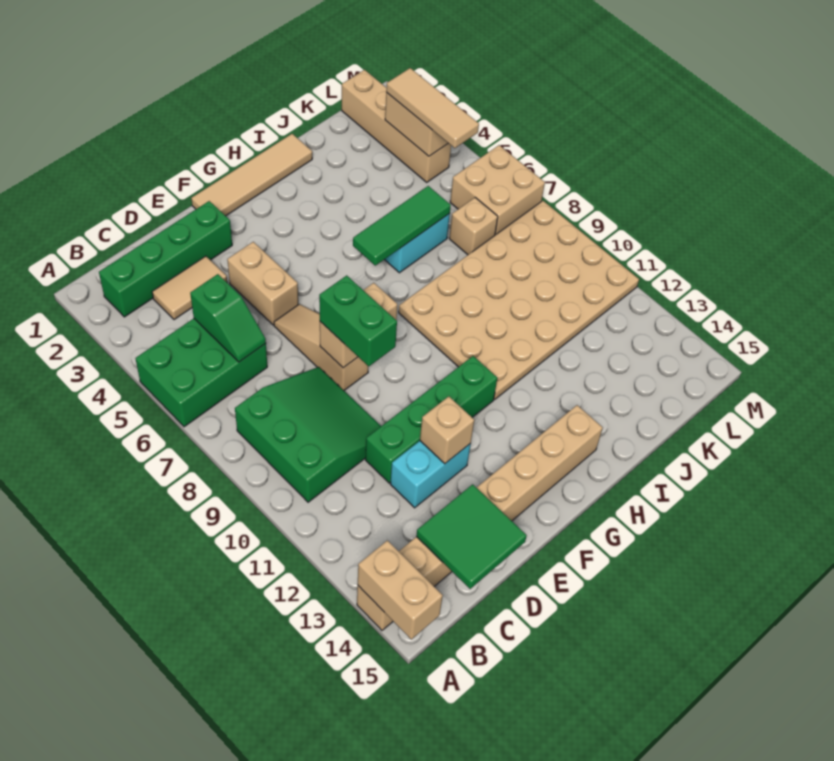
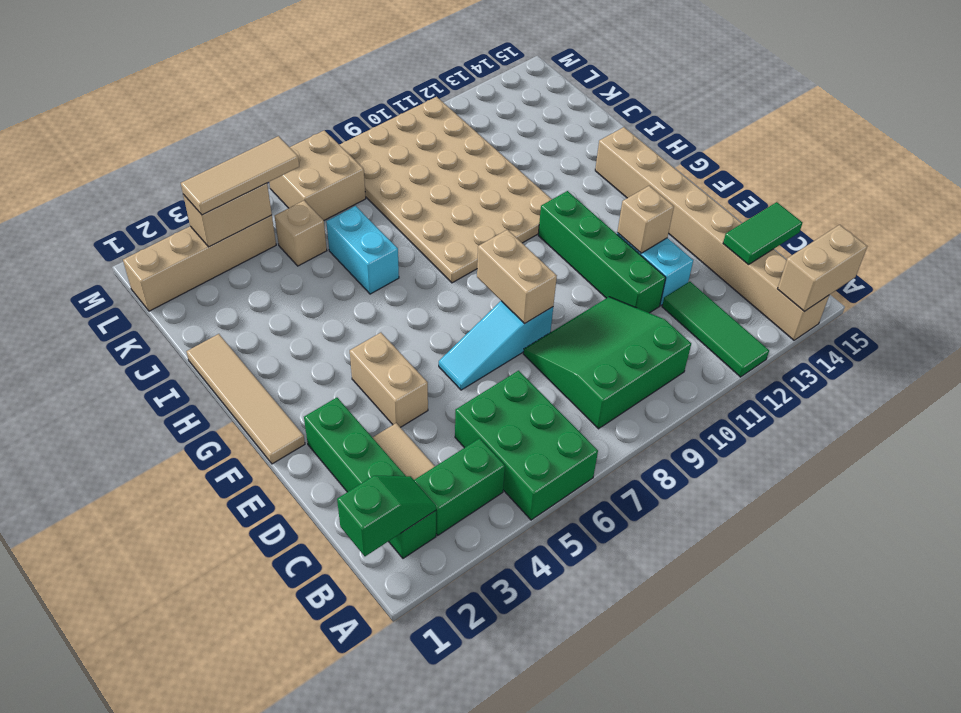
green slope C5:C6 level 2 top 5 -> green slope B1:B2 level 2 top 1
green tile C14:D15 level 2 -> green tile C14:C15 level 2
tan brick E4:E5 level 1 -> tan brick E4:F4 level 1
tan slope E6:E8 level 1 top 8 -> cyan slope E6:E8 level 1 top 8
green brick E8:E9 level 3 -> green brick B3:B4 level 1
green tile H6:J6 level 2 -> green tile A12:C12 level 1
tan brick K7 level 1 -> tan brick K5 level 1

